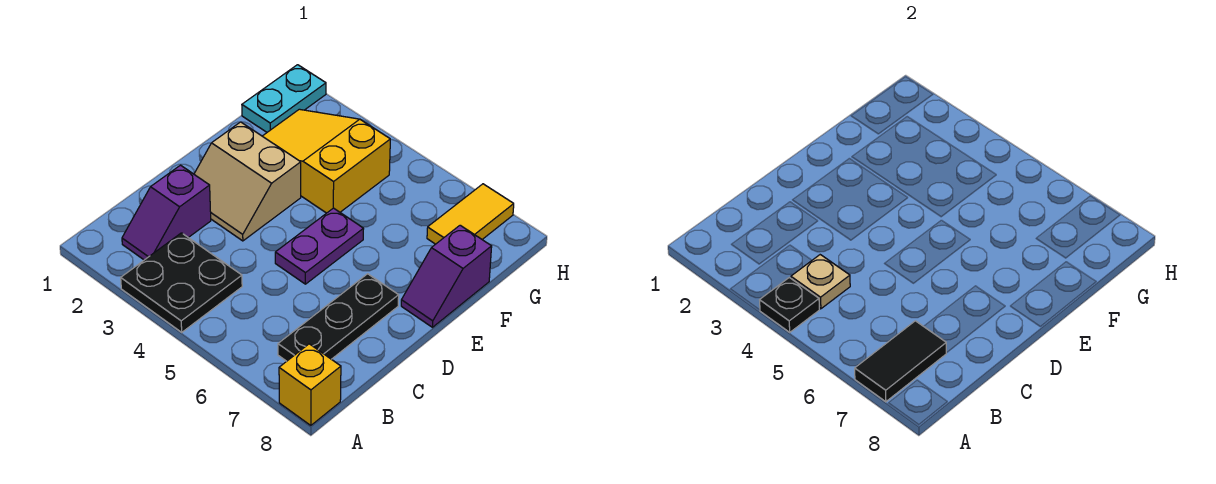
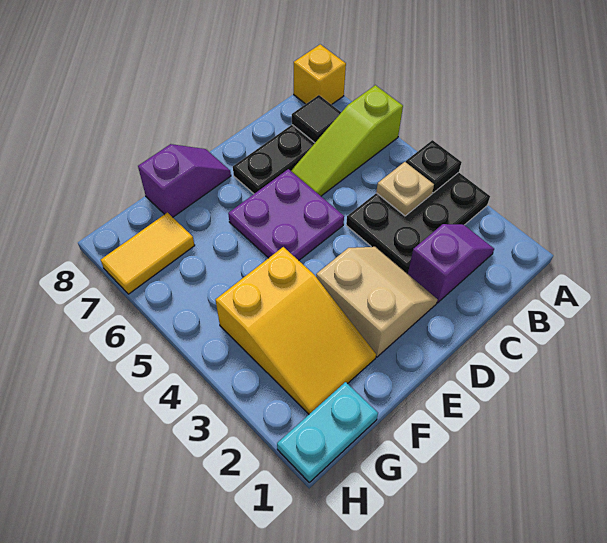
black plate A3:B4 level 1 -> black plate A3:C4 level 1
none -> lime slope A6:C6 level 1 top A
black tile A7:B7 level 2 -> black tile B7 level 2
purple plate D5:E5 level 1 -> purple plate D5:E6 level 1

